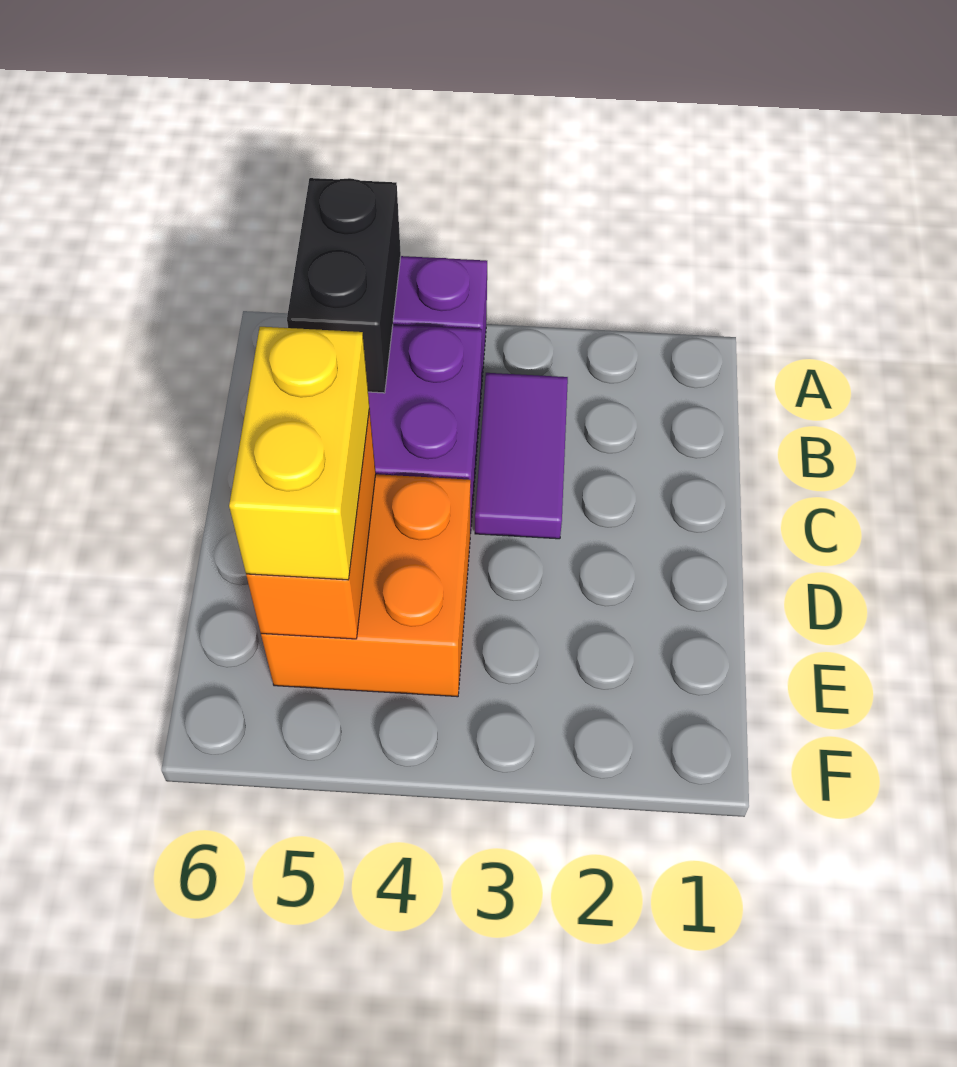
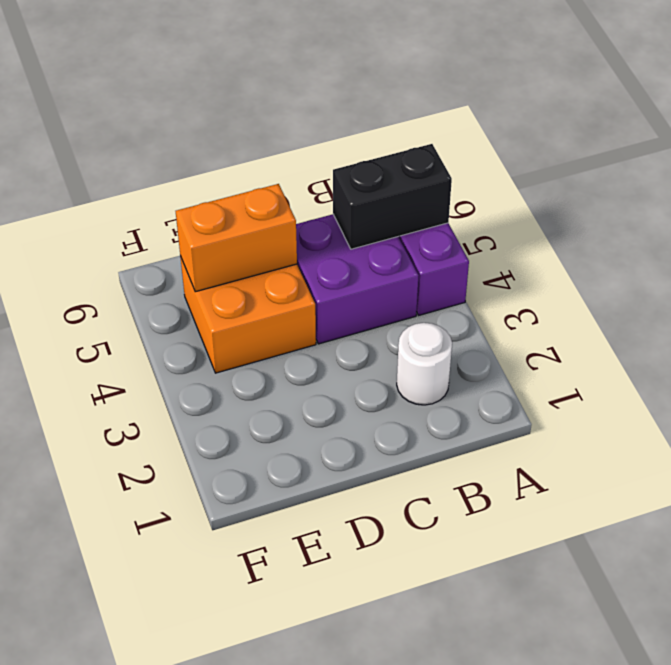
none -> white round brick B2 level 1
purple tile B3:C3 level 1 -> none
yellow brick D5:E5 level 3 -> none

